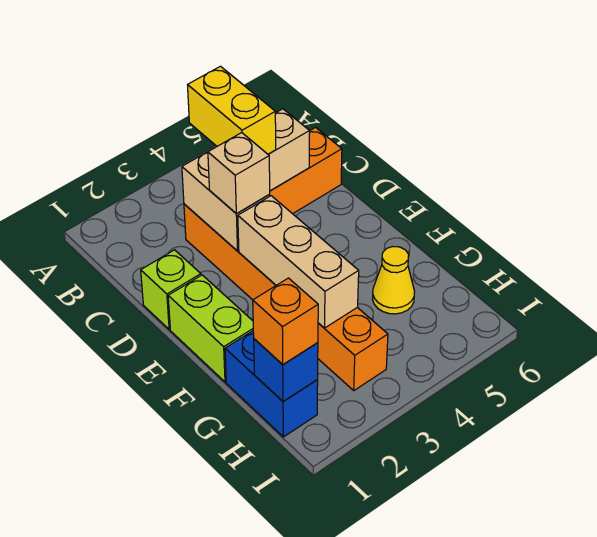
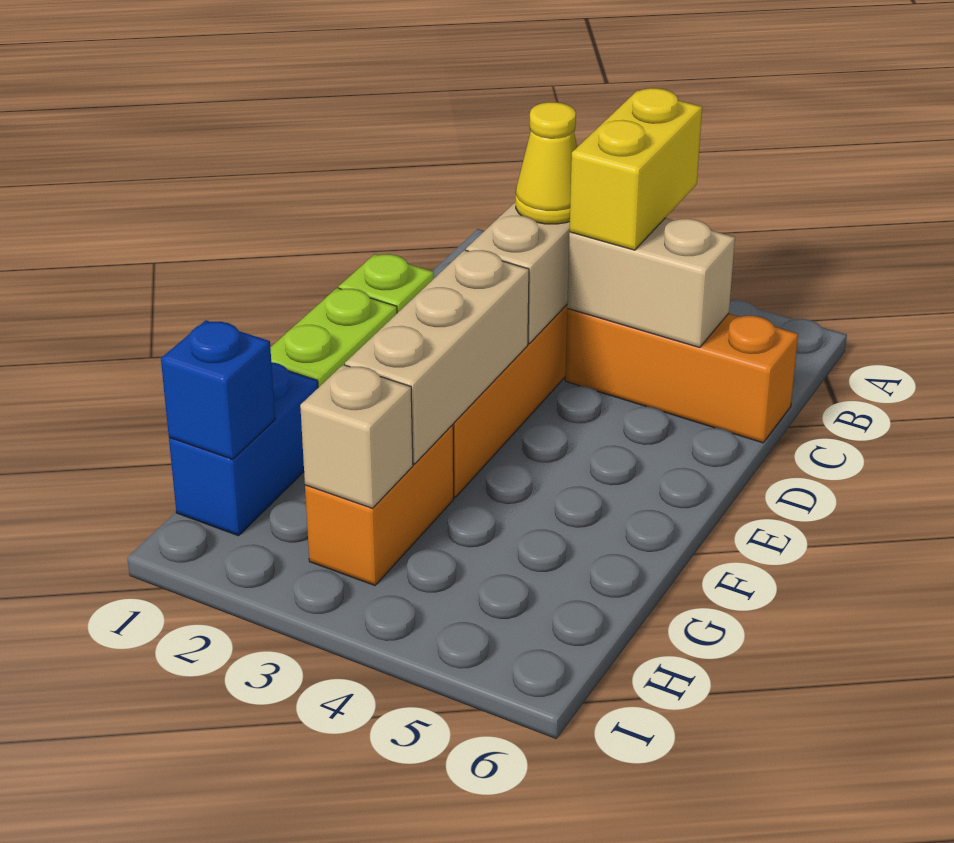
tan brick D3 level 3 -> tan brick H3 level 2
yellow cone G5 level 1 -> yellow cone C3 level 3
orange brick H1 level 3 -> none

